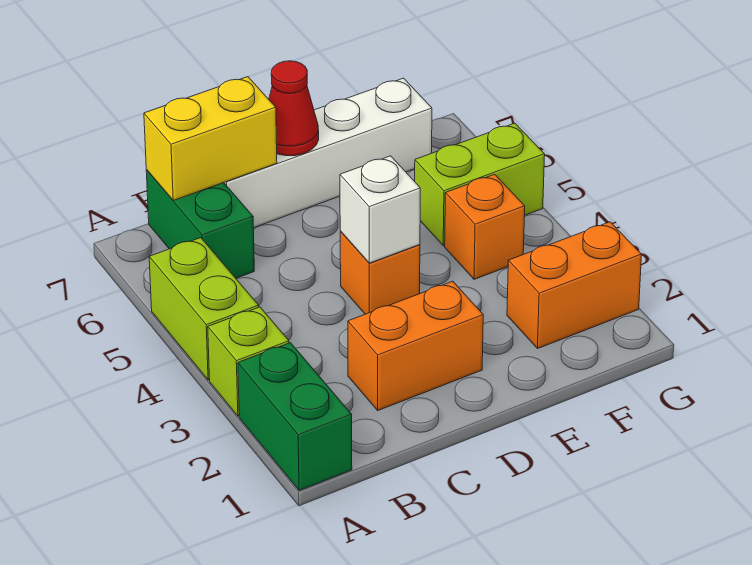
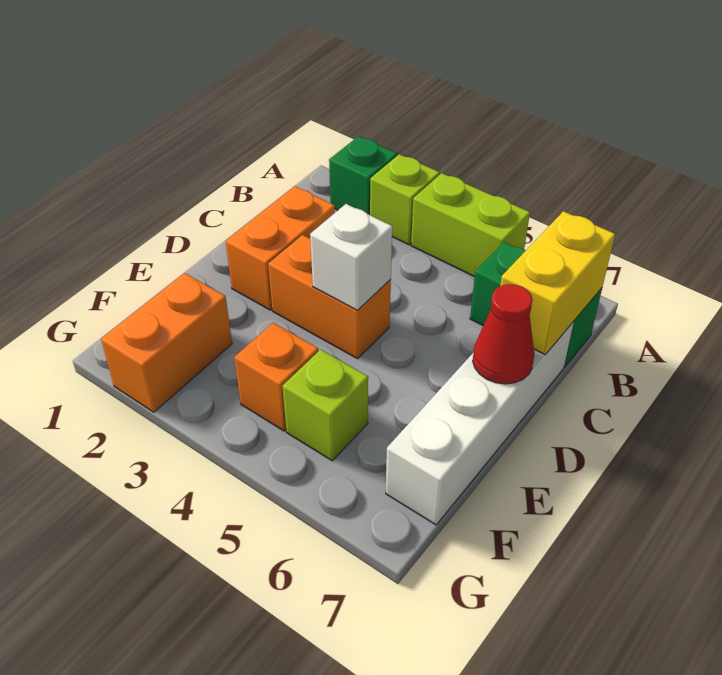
green brick A1:A2 level 1 -> green brick A2 level 1
orange brick D4 level 1 -> orange brick D3:D4 level 1
lime brick F5:G5 level 1 -> lime brick F5 level 1

